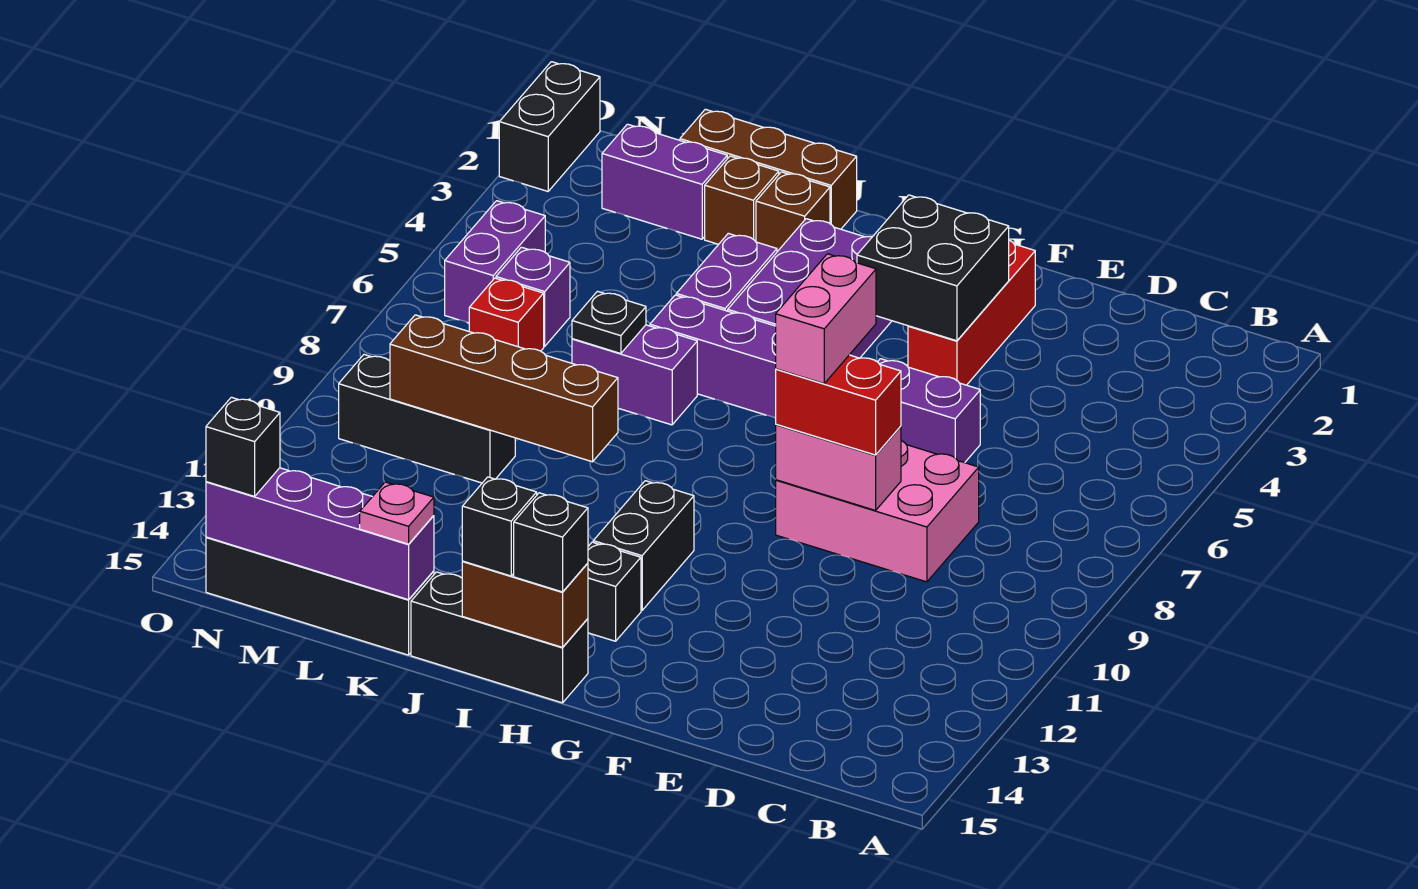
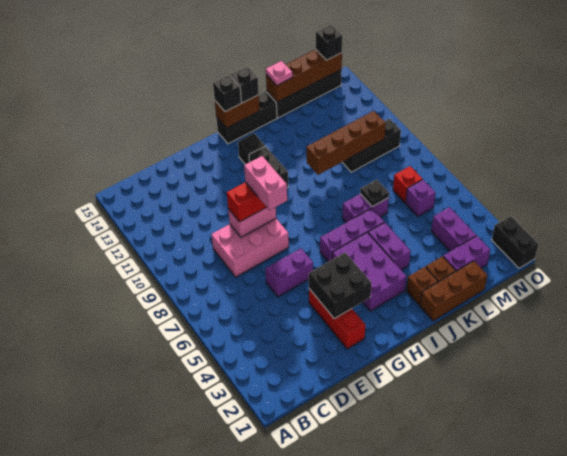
purple brick K15:N15 level 2 -> brown brick K15:N15 level 2
purple brick N5:N6 level 1 -> purple brick M3:M4 level 1

